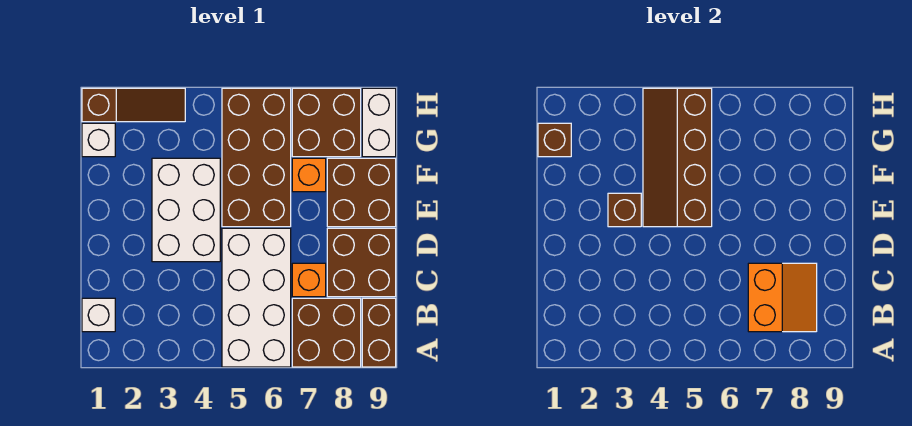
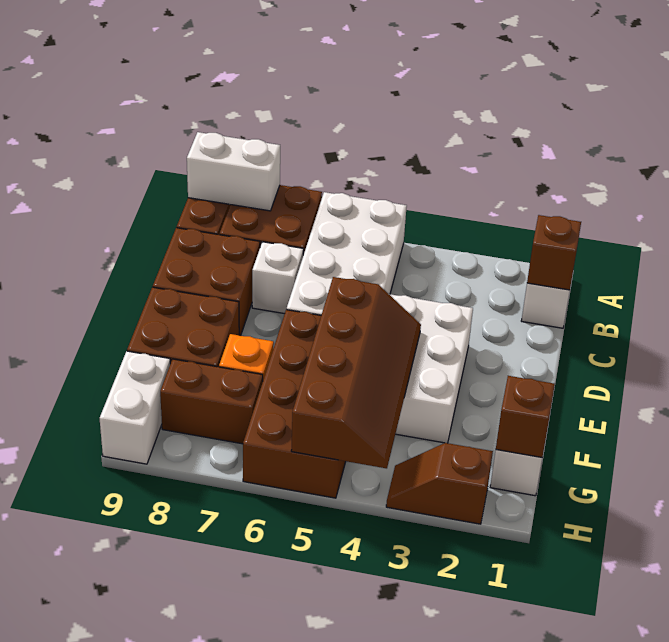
none -> white brick A8:A9 level 2
orange slope B7:C8 level 2 top 7 -> none
orange brick C7 level 1 -> white brick C7 level 1
brown brick E3 level 2 -> brown brick B1 level 2
brown brick G7:H8 level 1 -> brown brick G7:G8 level 1
brown slope H1:H3 level 1 top 1 -> brown slope H2:H3 level 1 top 2

